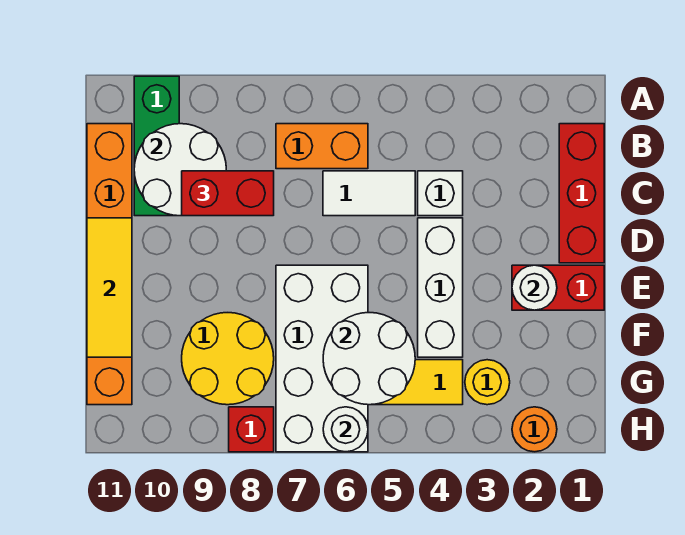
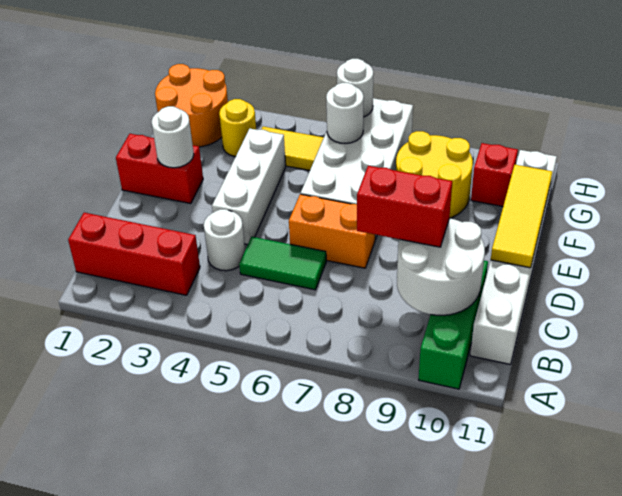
red brick B1:D1 level 1 -> red brick B1:B3 level 1
orange brick B6:B7 level 1 -> orange brick D6:D7 level 1
orange brick B11:G11 level 1 -> white brick B11:G11 level 1
white brick C4 level 1 -> white round brick C4 level 1
white tile C5:C6 level 1 -> green tile C5:C6 level 1
white round brick F5:G6 level 2 -> white round brick G6 level 2
orange round brick H2 level 1 -> orange round brick G1:H2 level 1
red brick H8 level 1 -> red brick G10 level 1

